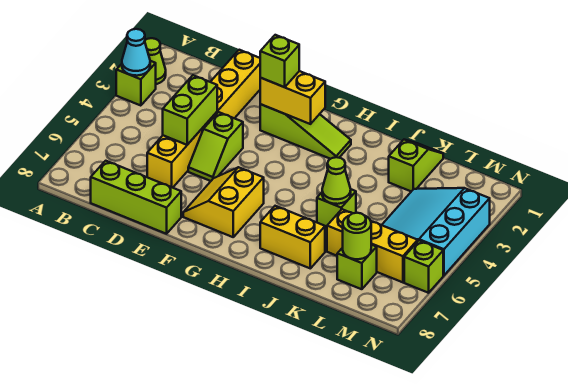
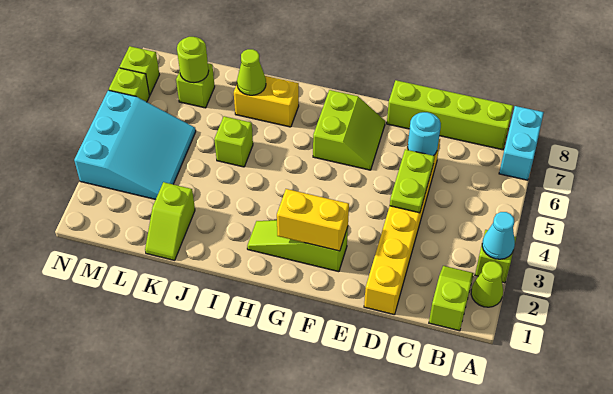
none -> cyan brick A7:A8 level 1
lime brick C8:E8 level 1 -> lime brick B8:E8 level 1
lime brick D4:D5 level 2 -> lime plate D4:D5 level 2
none -> cyan round brick D6 level 2
lime slope E4:E5 level 1 top 4 -> lime slope B1:B2 level 1 top 1
lime brick F2 level 3 -> lime brick N7 level 1
yellow slope F6:G7 level 1 top G -> lime slope F6:G7 level 1 top G
lime cone J5 level 2 -> lime cone J7 level 2
yellow brick K6:M6 level 1 -> none

